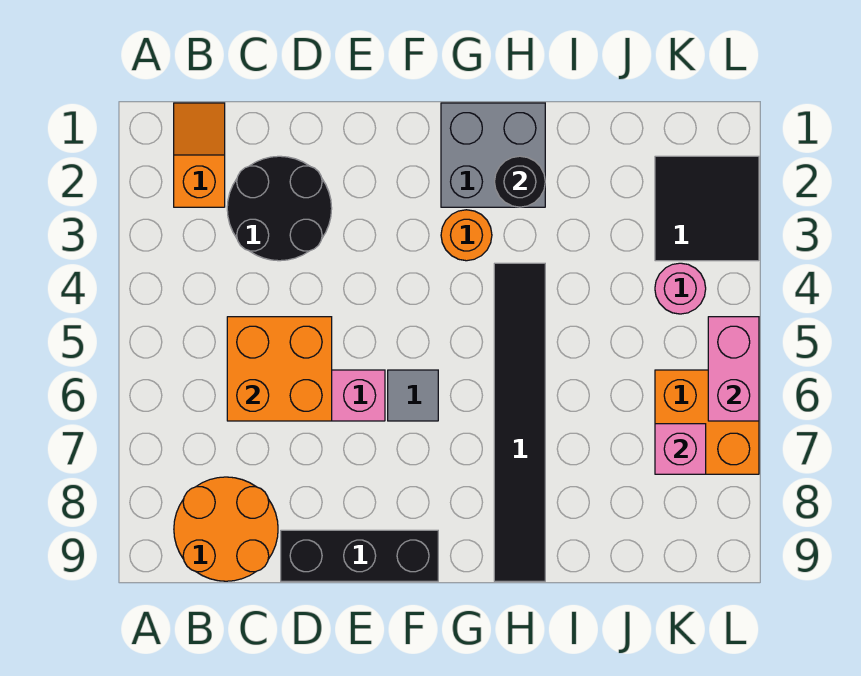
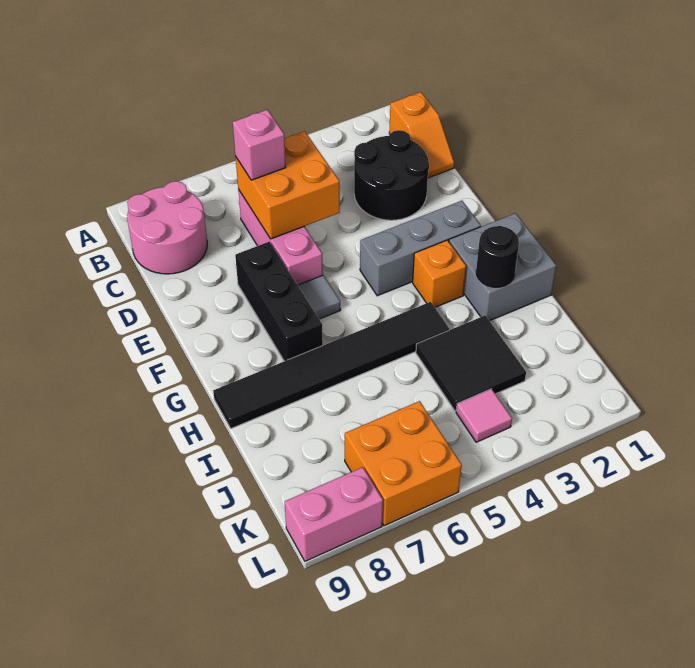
orange slope B1:B2 level 1 top 2 -> orange slope B1:C1 level 1 top B
orange round brick B8:C9 level 1 -> pink round brick B8:C9 level 1
black brick D9:F9 level 1 -> black brick E7:G7 level 1
none -> grey brick F2:F4 level 1
orange round brick G3 level 1 -> orange brick G3 level 1
black tile K2:L3 level 1 -> black tile I3:J4 level 1
pink round brick K4 level 1 -> pink tile K4 level 1
pink brick K7 level 2 -> pink brick C6 level 3
pink brick L5:L6 level 2 -> pink brick L8:L9 level 1

